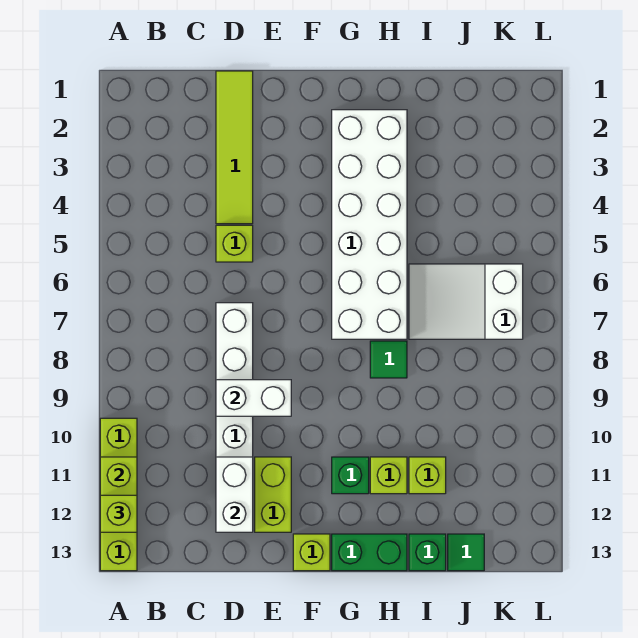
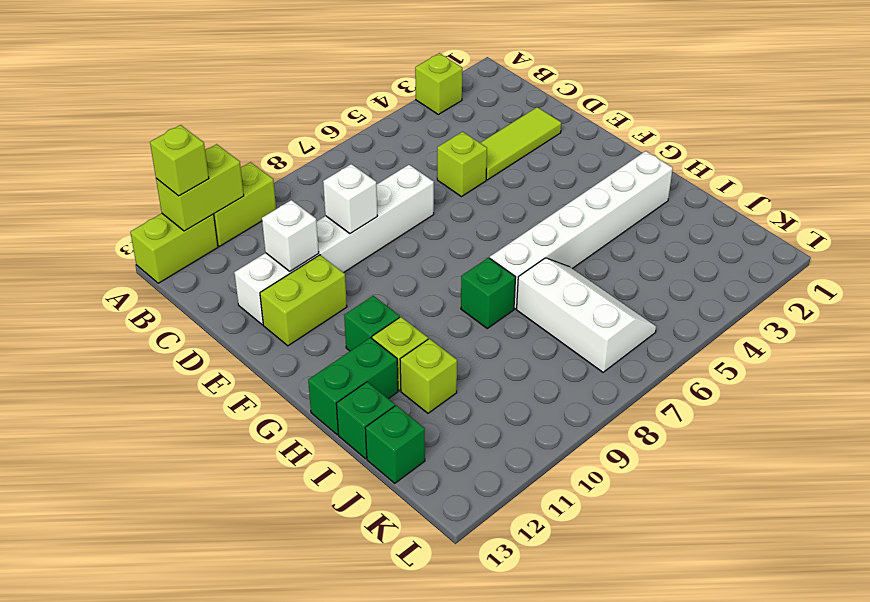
lime tile D1:D4 level 1 -> lime tile D2:D4 level 1
white brick D9:E9 level 2 -> white brick D9 level 2
white brick D11:D12 level 2 -> white brick D11 level 2
lime brick F13 level 1 -> lime brick A3 level 1
white brick G2:H7 level 1 -> white brick H2:H7 level 1
green brick G13:H13 level 1 -> green brick H12:H13 level 1
green tile H8 level 1 -> green brick H8 level 1
white slope I6:K7 level 1 top K -> white slope I6:K7 level 1 top 7
green tile J13 level 1 -> green brick J13 level 1

